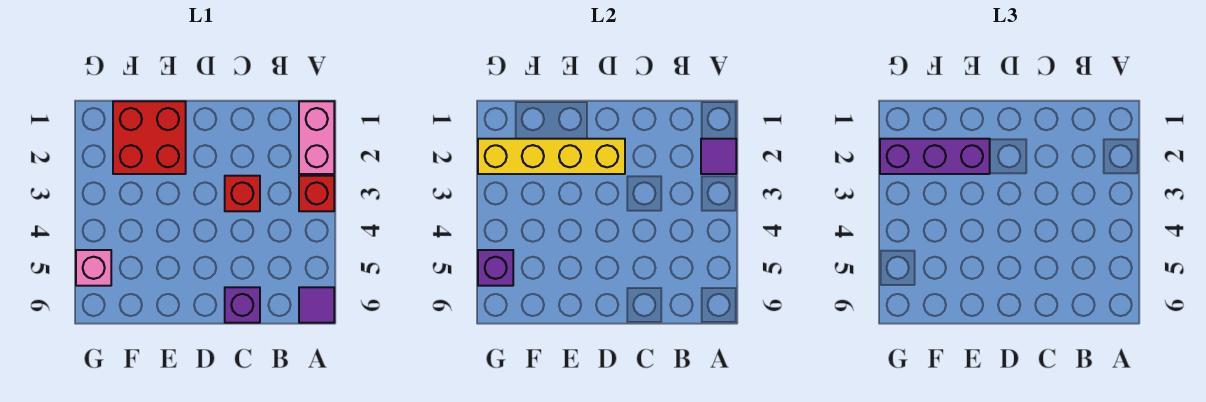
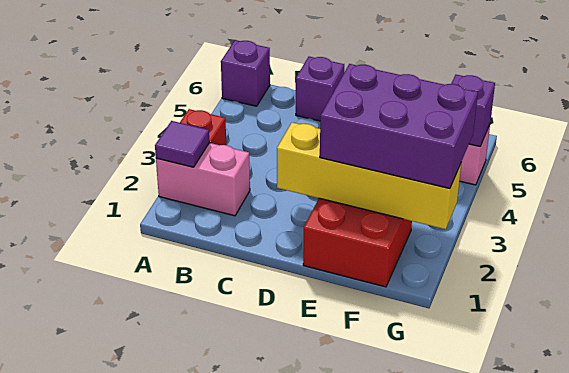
pink brick A1:A2 level 1 -> pink brick A2:B2 level 1
purple tile A6 level 1 -> purple brick A6 level 1
red brick C3 level 1 -> none
purple brick E2:G2 level 3 -> purple brick E2:G3 level 3

